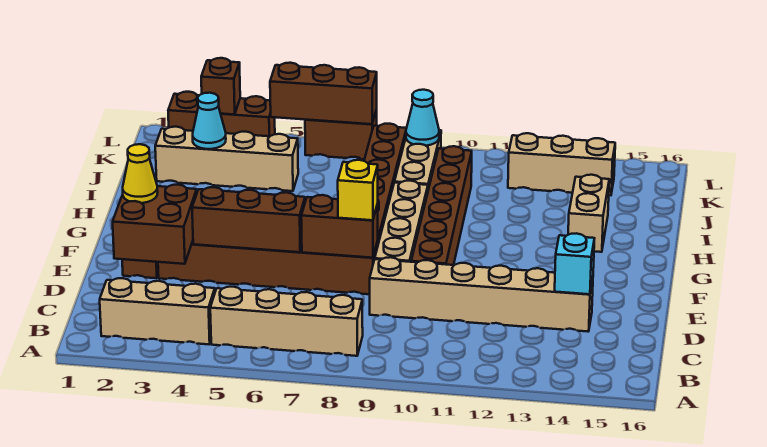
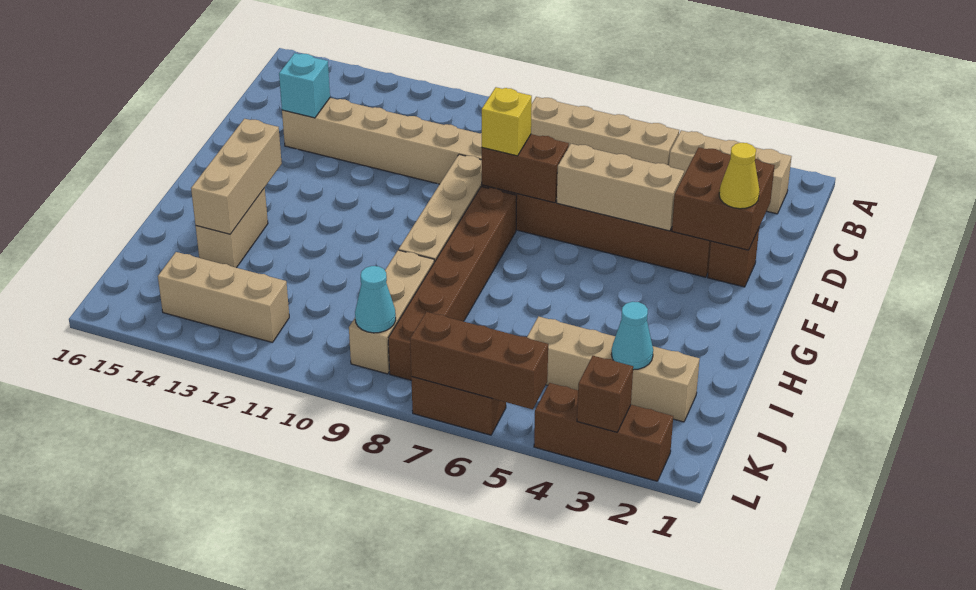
brown brick E4:E6 level 2 -> tan brick E4:E6 level 2
brown brick E10:J10 level 1 -> none
none -> tan brick G14:I14 level 2

